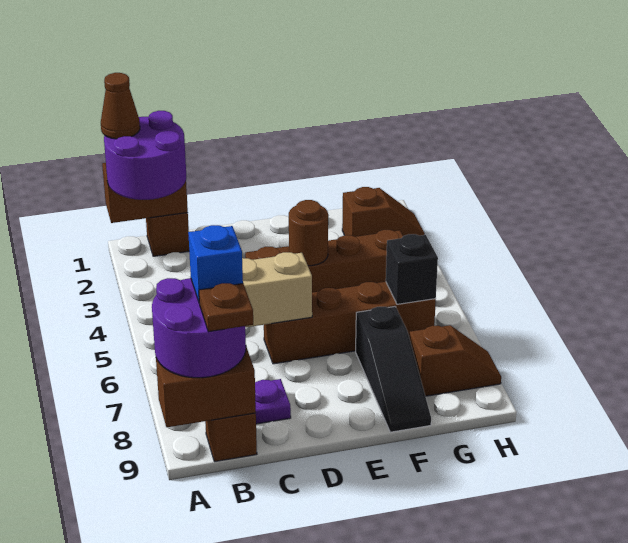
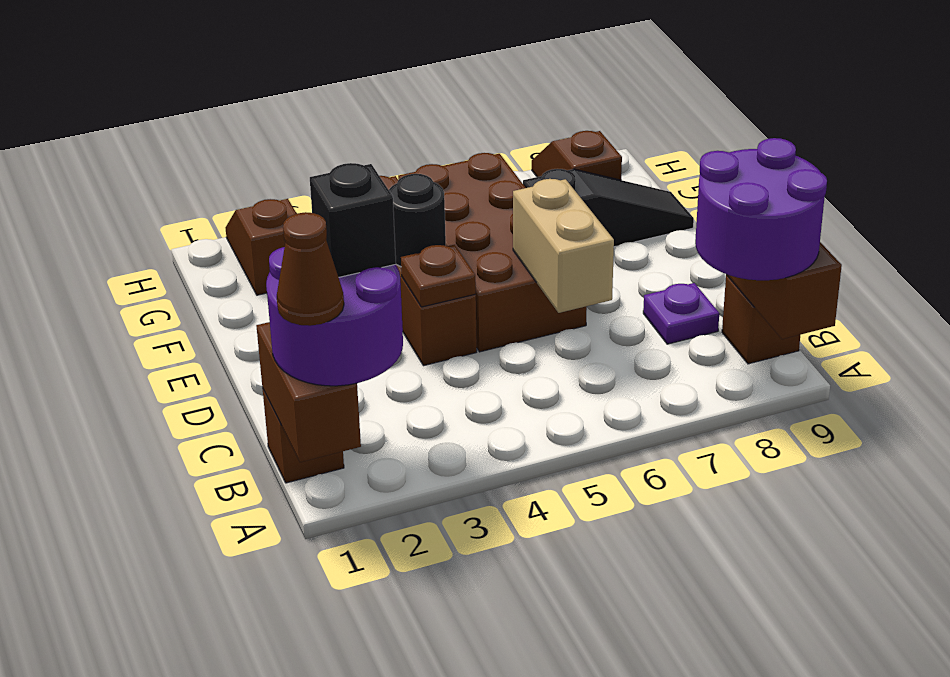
blue brick B8 level 4 -> none
brown plate B9 level 4 -> brown plate D4 level 2
brown brick D6:G6 level 1 -> brown brick D5:G6 level 1
brown round brick E4 level 2 -> black round brick E4 level 2
black brick G6 level 2 -> black brick B2 level 4

